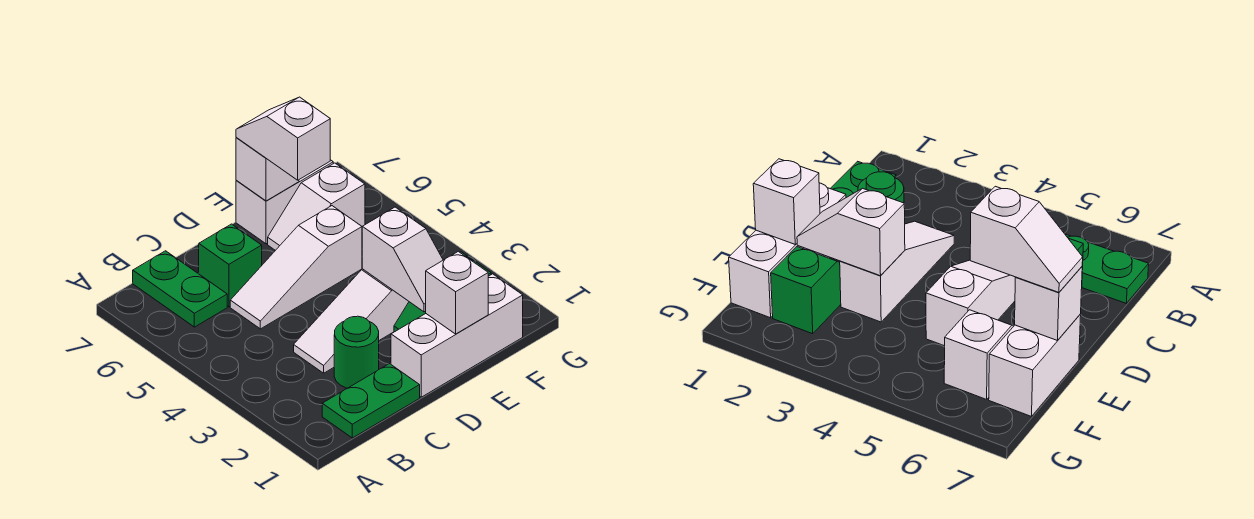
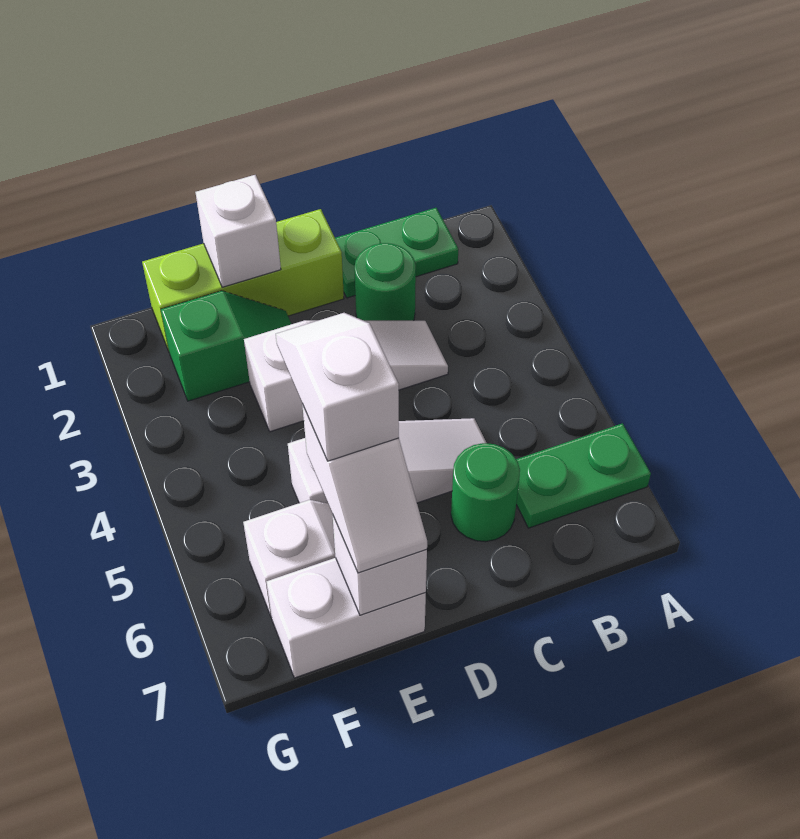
green plate B6:B7 level 1 -> green plate A6:B6 level 1
green brick C6 level 1 -> green round brick C6 level 1
white brick D1:F1 level 1 -> lime brick D1:F1 level 1
white slope E2:E3 level 2 top 3 -> white slope E5:E6 level 4 top 6

